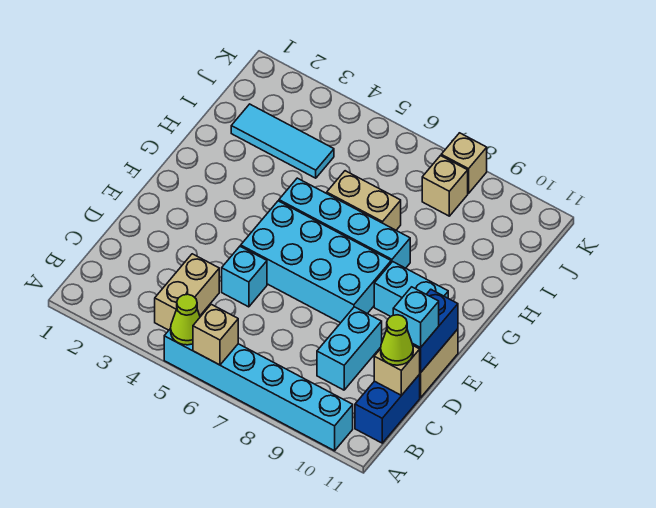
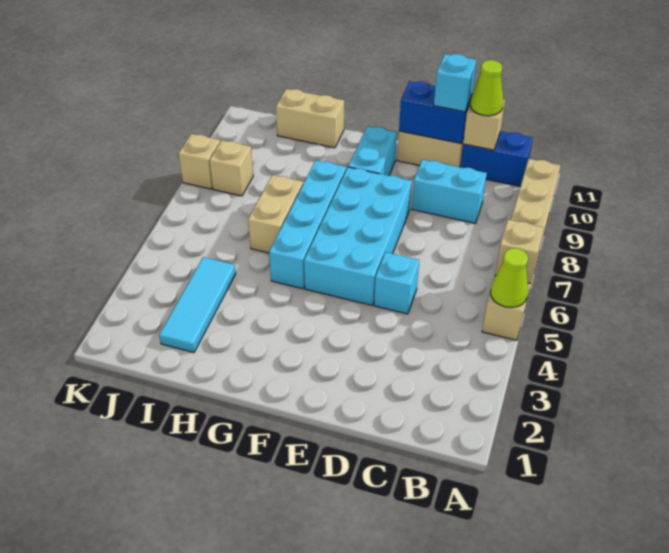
cyan brick A5:A10 level 1 -> tan brick A5:A10 level 1
tan brick B4:C4 level 1 -> tan brick H11:I11 level 1

